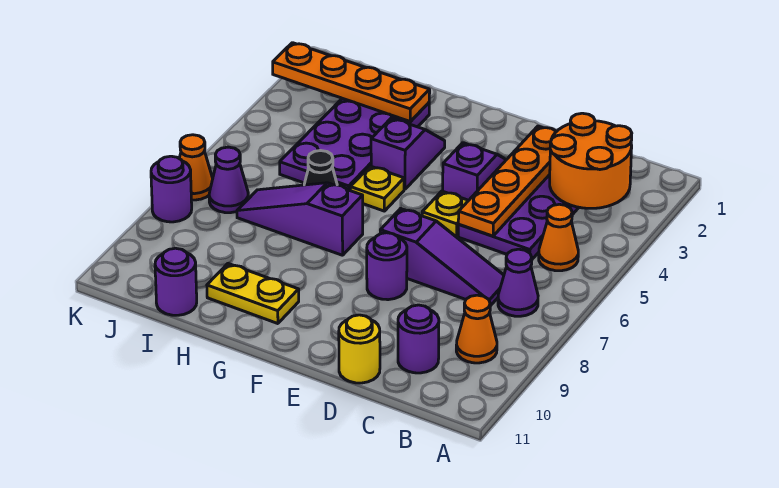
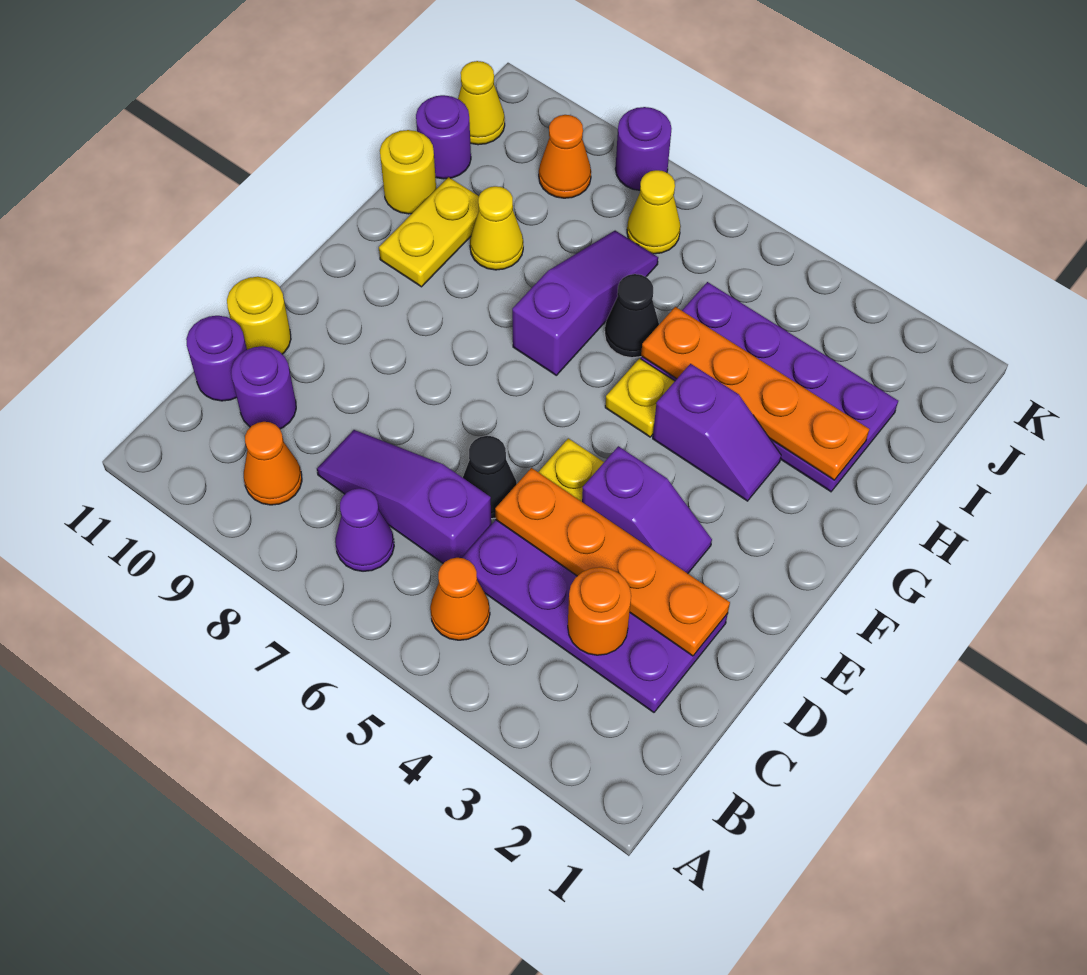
orange round brick B2:C3 level 2 -> orange round brick C3 level 2
purple slope C7:E7 level 1 top E -> purple slope C6:C8 level 1 top 6
none -> black cone D6 level 1
purple round brick E8 level 1 -> purple round brick C11 level 1
orange plate H2:K2 level 2 -> orange plate H2:H5 level 2
none -> yellow cone H9 level 1
none -> yellow round brick H11 level 1
purple cone J7 level 1 -> yellow cone J7 level 1
none -> yellow cone J11 level 1
orange cone K7 level 1 -> orange cone J9 level 1

